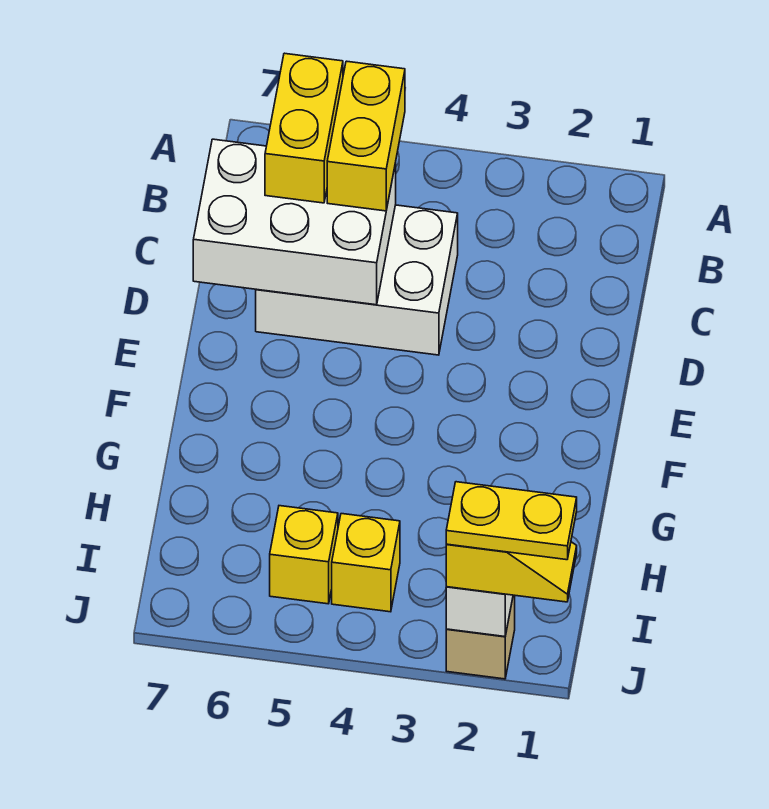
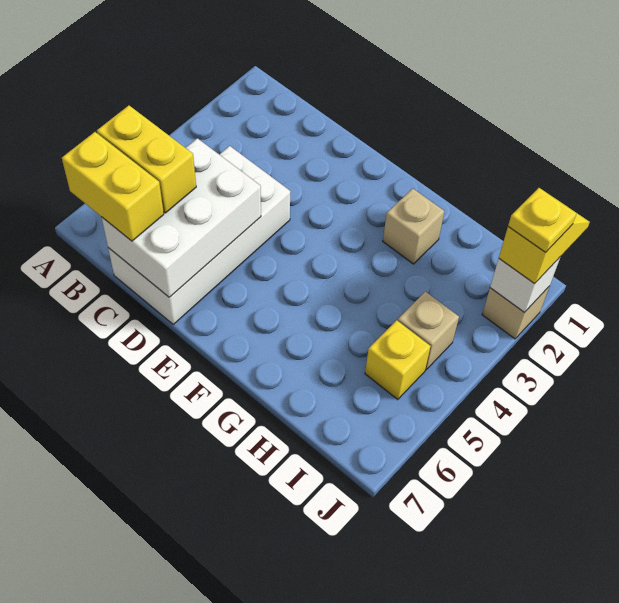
yellow brick B5:C5 level 3 -> yellow brick B7:C7 level 3
white brick C4:D6 level 1 -> white brick C4:D7 level 1
none -> tan brick G2 level 1
yellow brick I4 level 1 -> tan brick I4 level 1
yellow plate J1:J2 level 4 -> yellow plate J2 level 4

